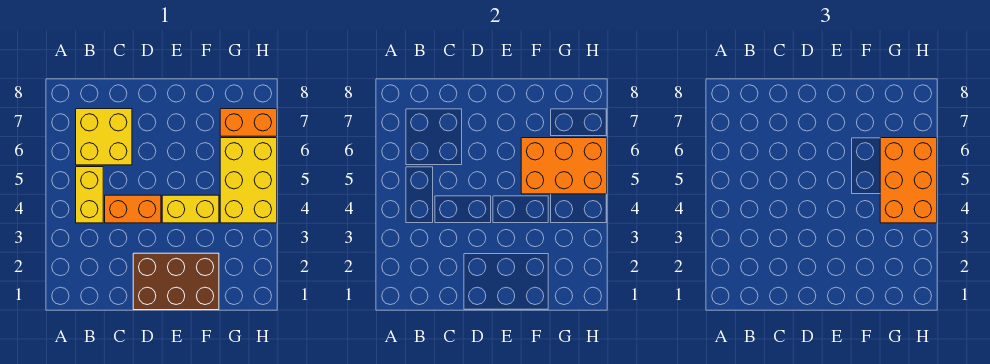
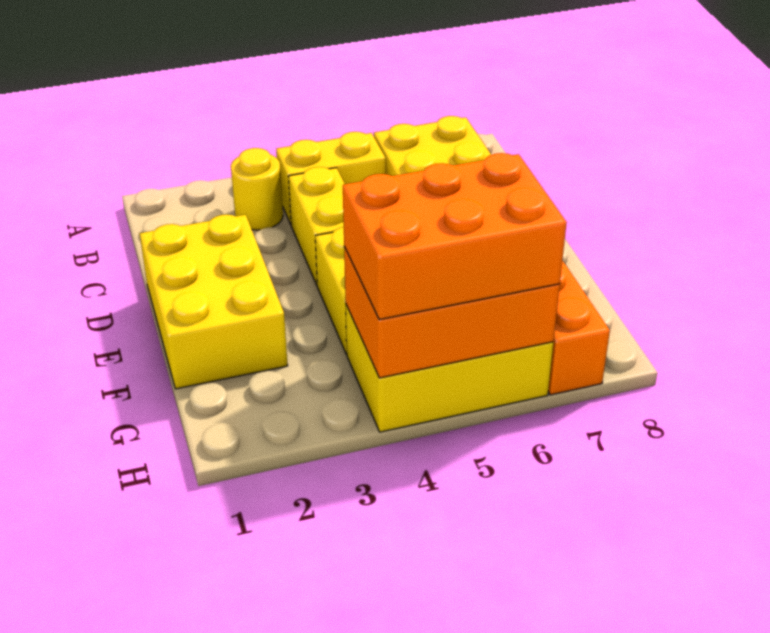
none -> yellow round brick B3 level 1
orange brick C4:D4 level 1 -> yellow brick C4:D4 level 1
brown brick D1:F2 level 1 -> yellow brick D1:F2 level 1
orange brick F5:H6 level 2 -> orange brick G4:H6 level 2

